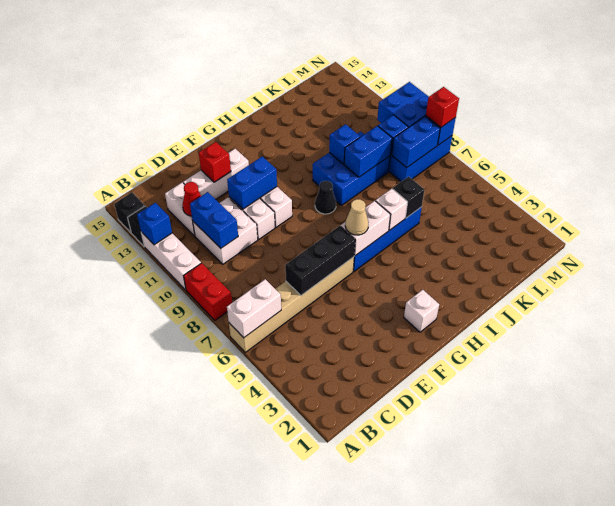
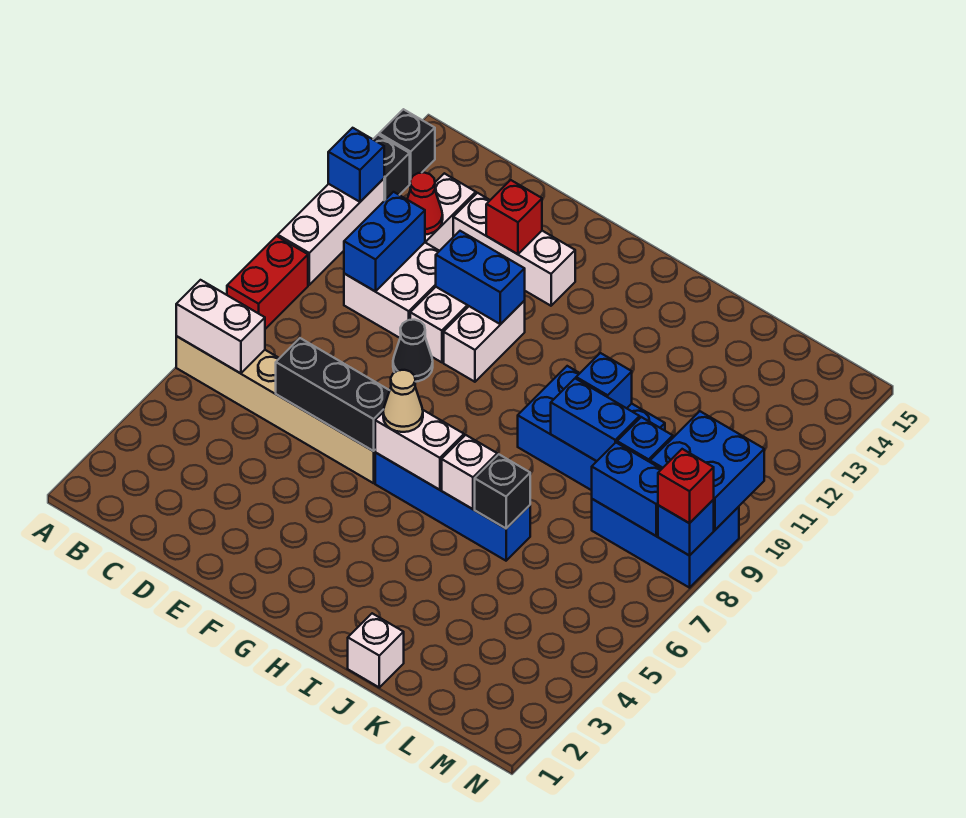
white brick G2 level 1 -> white brick J1 level 1
black cone H9 level 1 -> black cone E9 level 1

